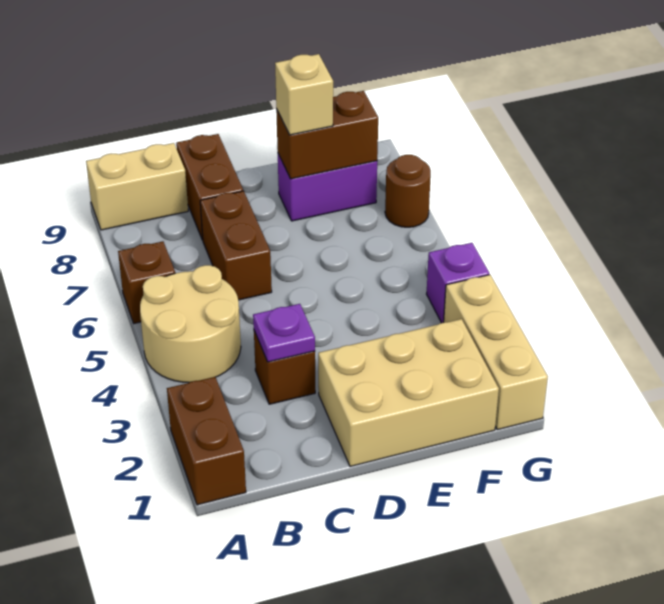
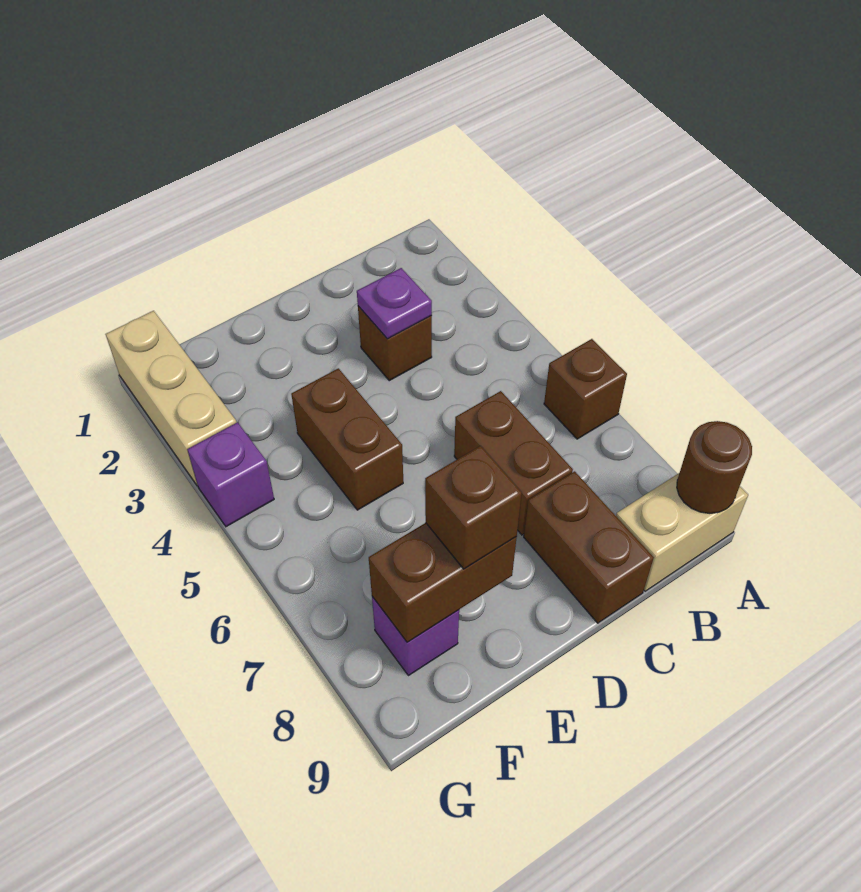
brown brick A1:A2 level 1 -> brown brick E4:E5 level 1
tan round brick A4:B5 level 1 -> none
tan brick D1:F2 level 1 -> none
purple brick E8:F8 level 1 -> purple brick F8 level 1
tan brick E8 level 3 -> brown brick E8 level 3
brown round brick G7 level 1 -> brown round brick A9 level 2

